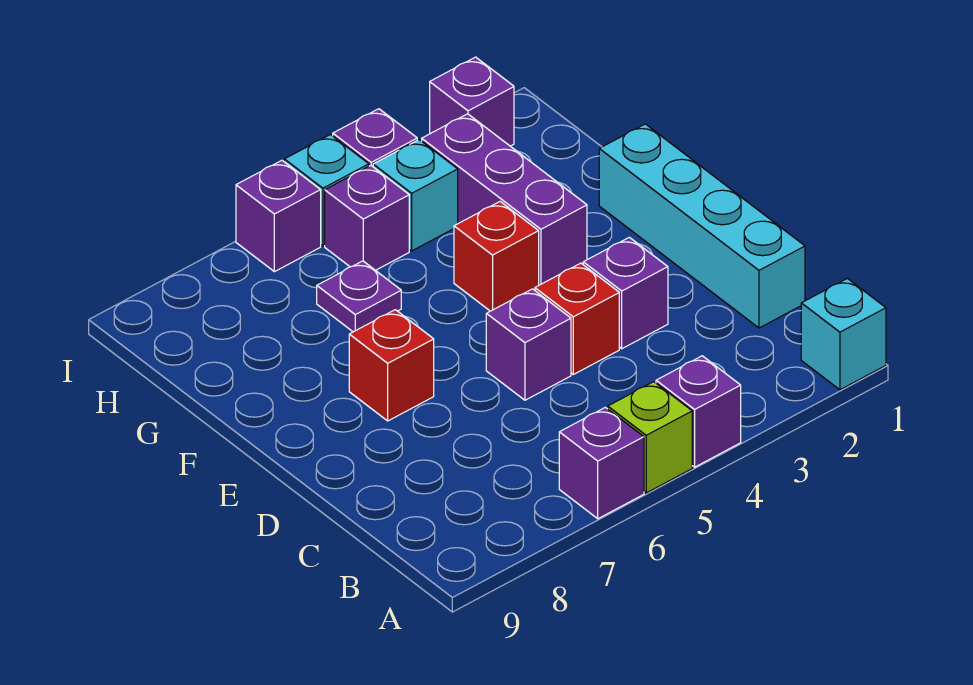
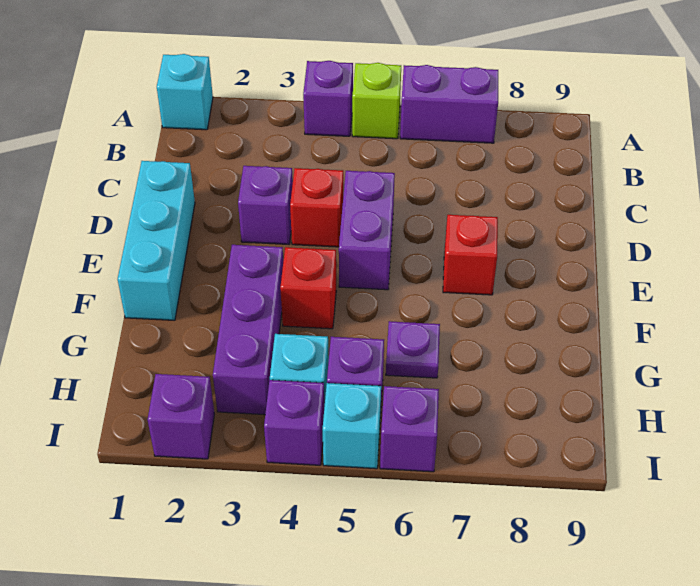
purple brick A6 level 1 -> purple brick A6:A7 level 1
cyan brick C1:F1 level 1 -> cyan brick D1:F1 level 1
purple brick D5 level 1 -> purple brick D5:E5 level 1

